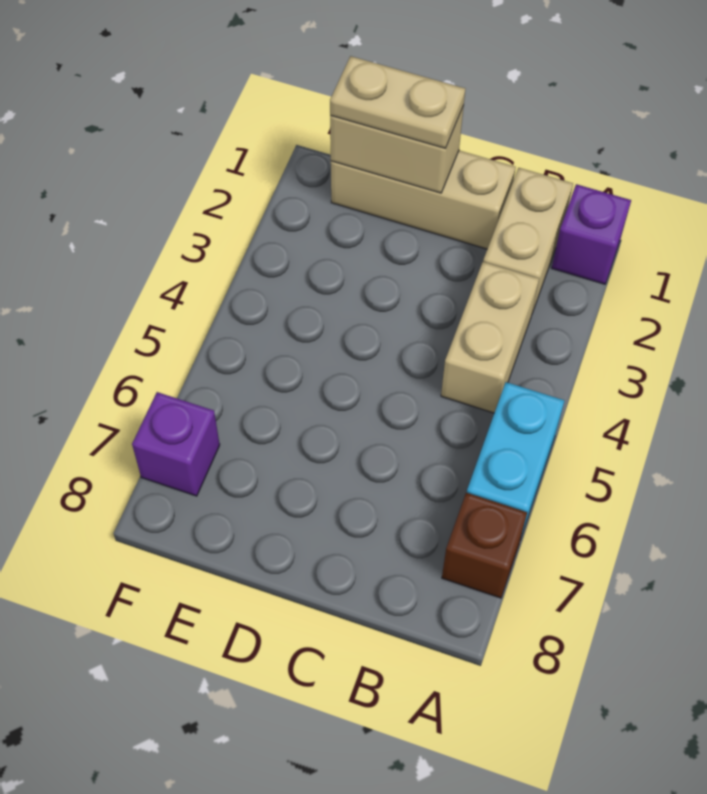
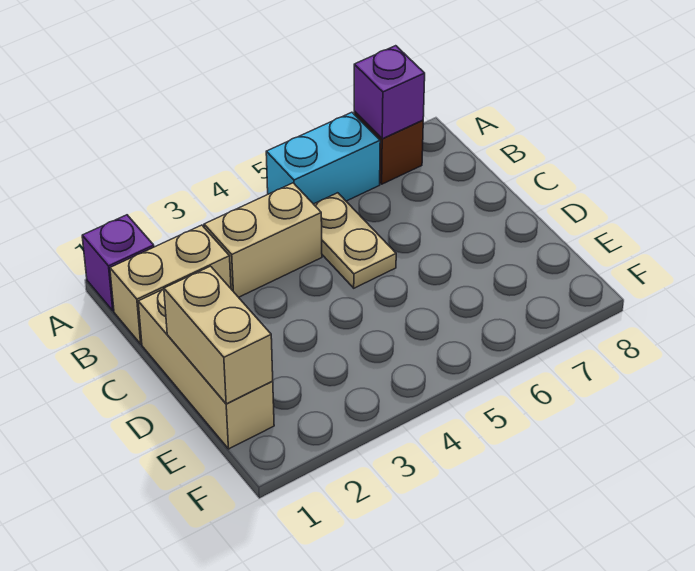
tan plate D1:E1 level 3 -> tan plate B5:C5 level 1
purple brick F7 level 1 -> purple brick A7 level 2

